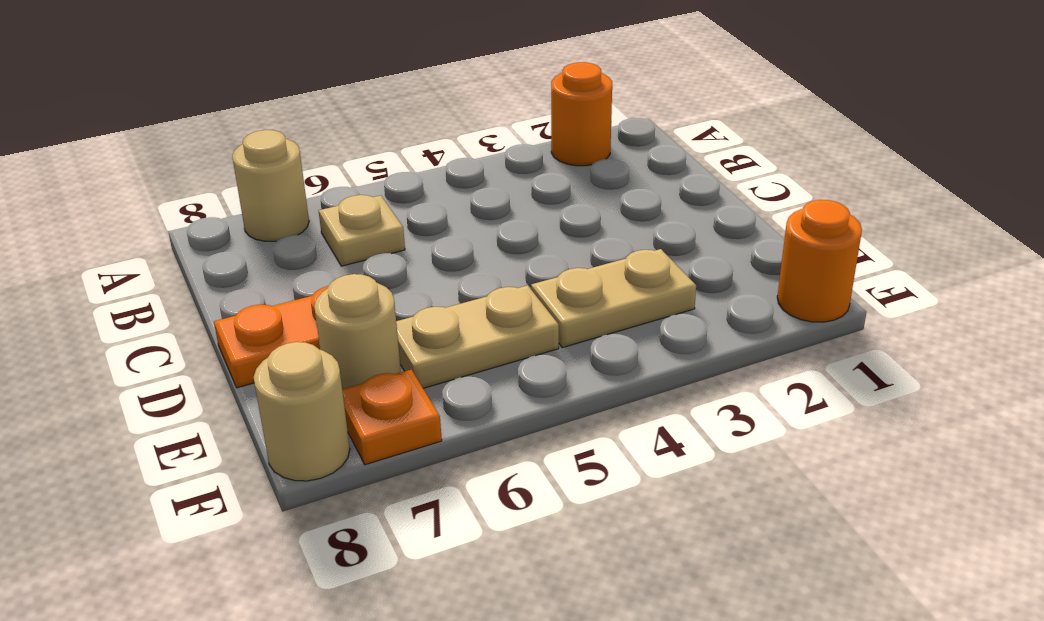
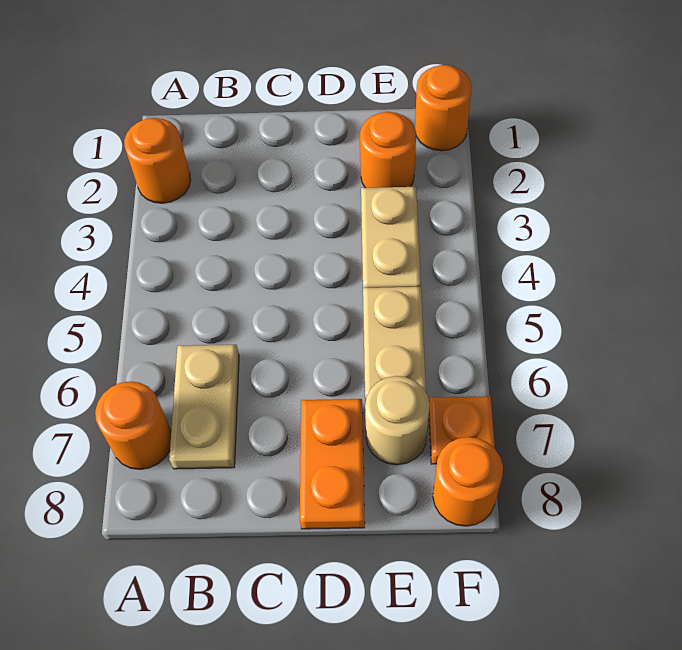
tan round brick A7 level 1 -> orange round brick A7 level 1
tan plate B6 level 1 -> tan plate B6:B7 level 1
none -> orange round brick E2 level 1
tan round brick F8 level 1 -> orange round brick F8 level 1

